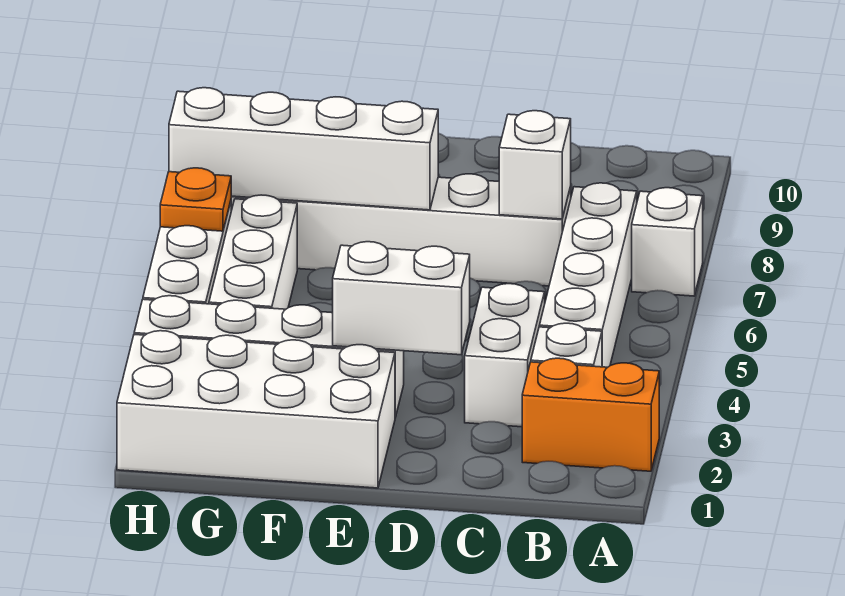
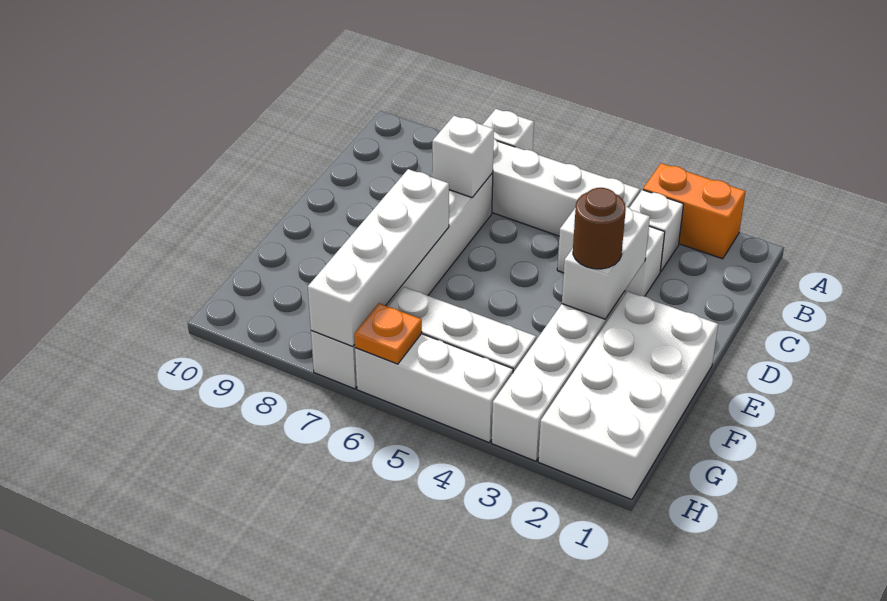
orange brick A2:B2 level 1 -> orange brick A2:A3 level 1
none -> brown round brick E3 level 3

